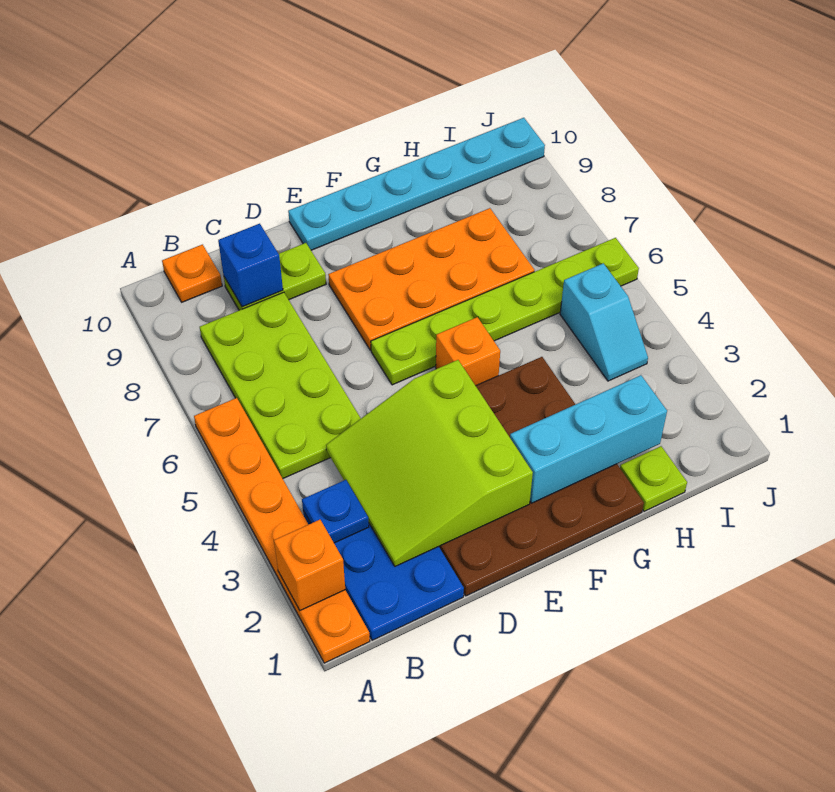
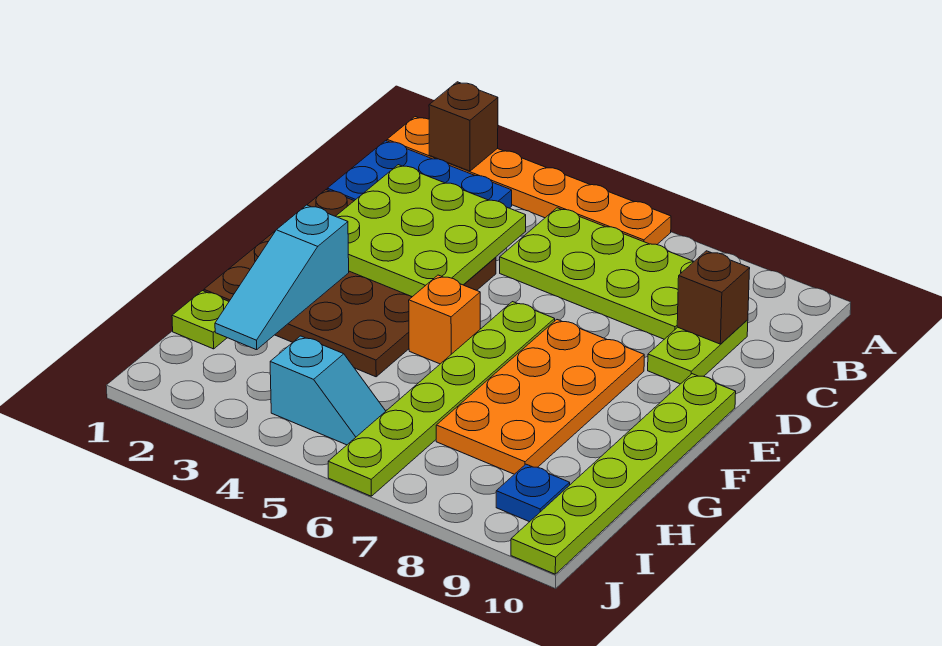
orange brick A2 level 2 -> brown brick A2 level 2
blue plate B3 level 2 -> blue plate I9 level 1
orange plate B10 level 1 -> none
lime slope C2:E4 level 2 top E -> lime plate C2:E4 level 2
blue brick C9 level 2 -> brown brick C9 level 2
cyan plate E10:J10 level 1 -> lime plate E10:J10 level 1
cyan brick F2:H2 level 2 -> cyan slope F2:H2 level 2 top F
cyan slope I4:I5 level 1 top 5 -> cyan slope I4:I5 level 1 top 4

